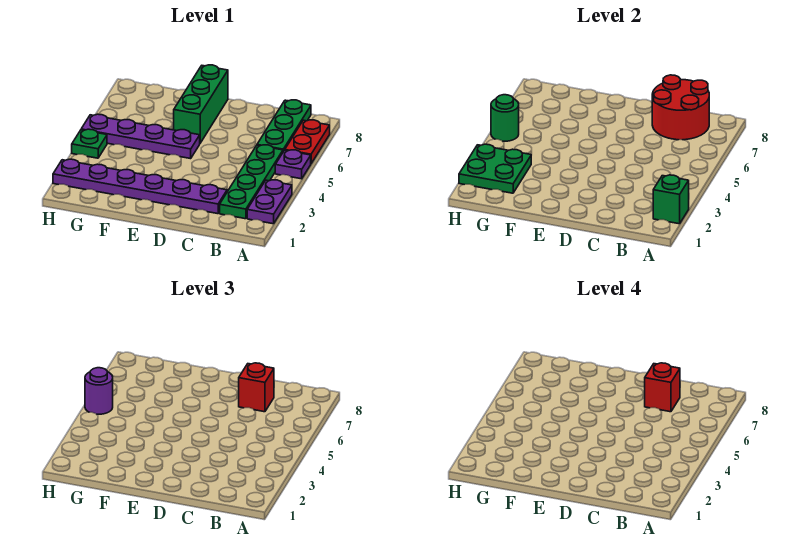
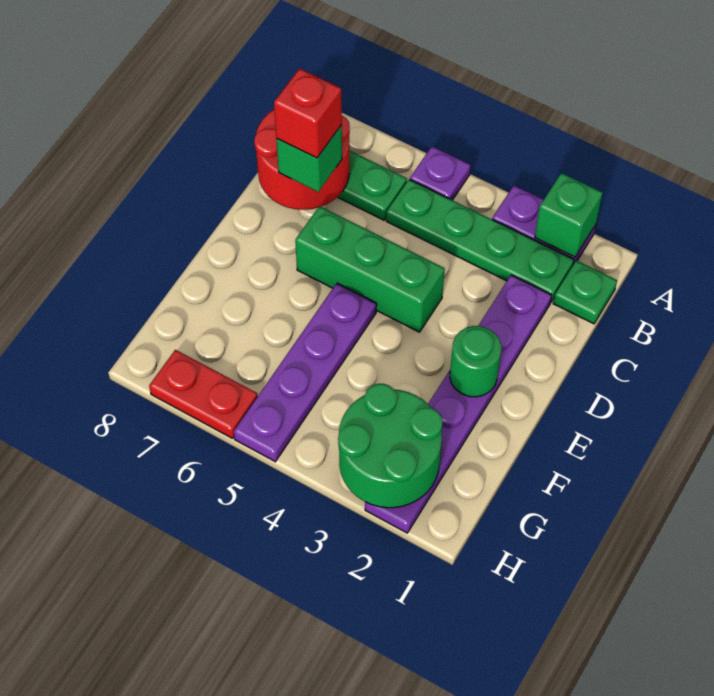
red plate A6:A7 level 1 -> red plate H6:H7 level 1
red brick C7 level 3 -> green brick C7 level 3
green brick E6:E8 level 1 -> green brick D4:D6 level 1
green plate G2:H3 level 2 -> green round brick G2:H3 level 2
green plate H4 level 1 -> green plate B1 level 1
green round brick H5 level 2 -> green round brick E2 level 2
purple round brick H5 level 3 -> none

